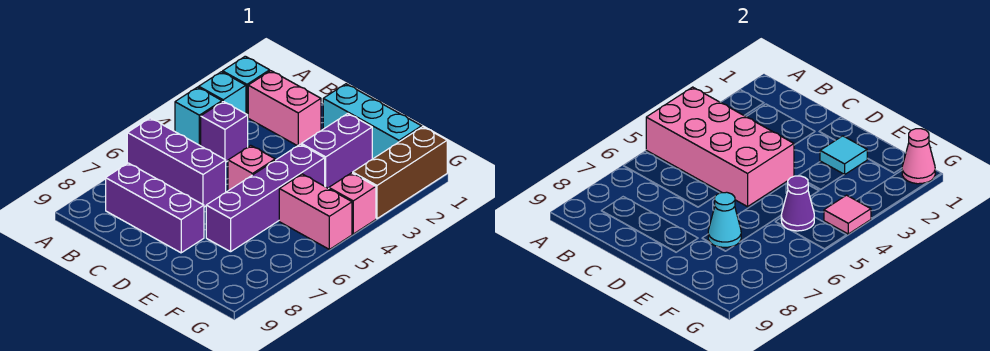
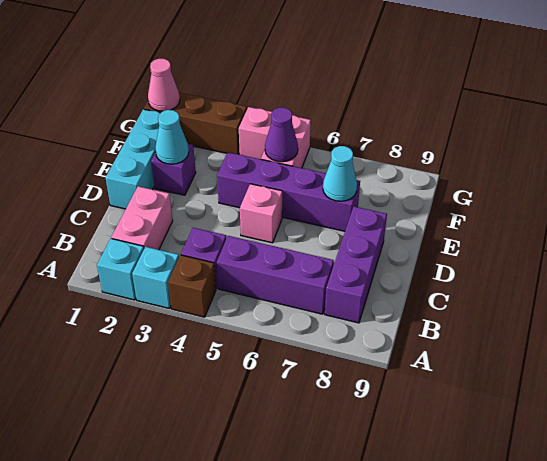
cyan brick A4 level 1 -> brown brick A4 level 1
pink brick A4:D5 level 2 -> none
purple brick A6:C6 level 1 -> purple brick B5:B7 level 1
purple brick E2:E3 level 1 -> purple brick E2 level 1
cyan tile E2 level 2 -> cyan cone E2 level 2
pink tile G4 level 2 -> none

